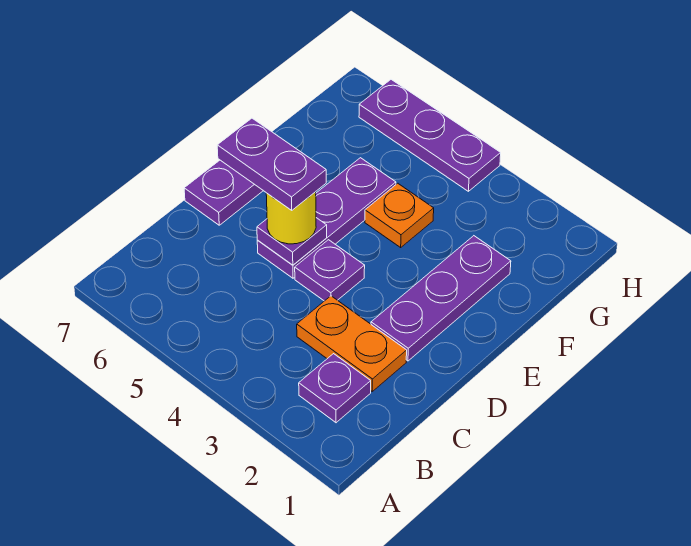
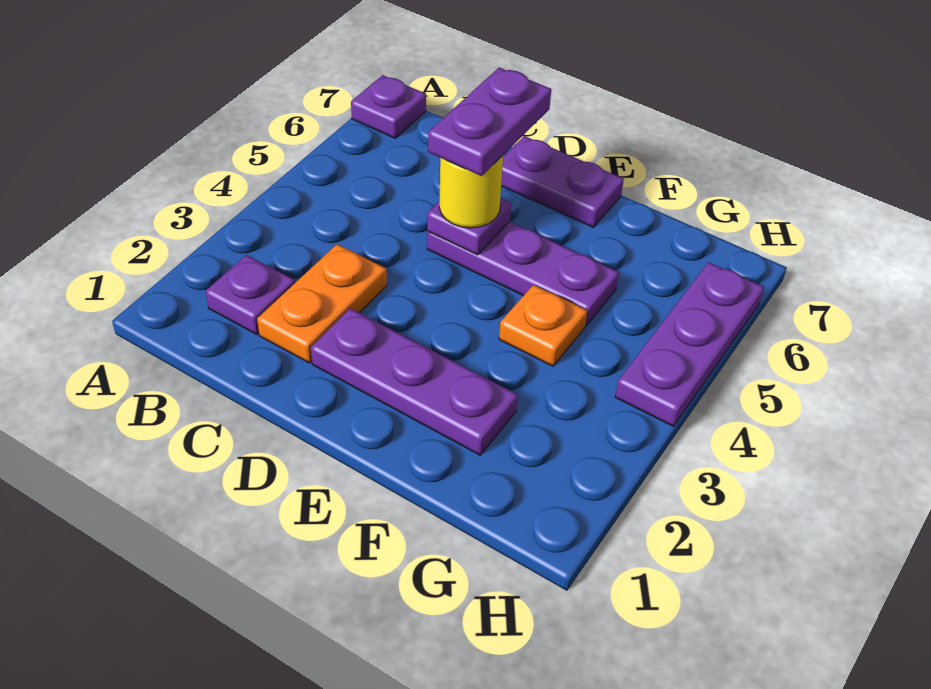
purple plate D4 level 1 -> purple plate A7 level 1

